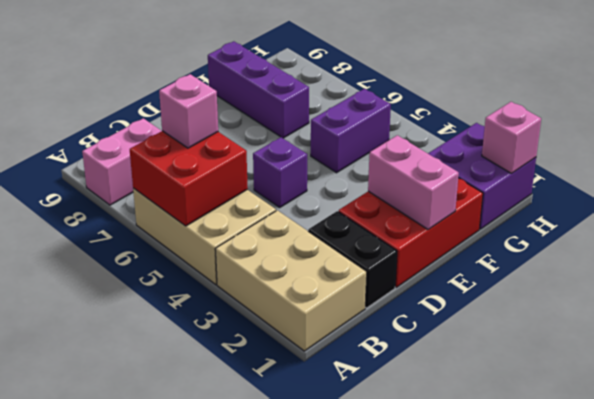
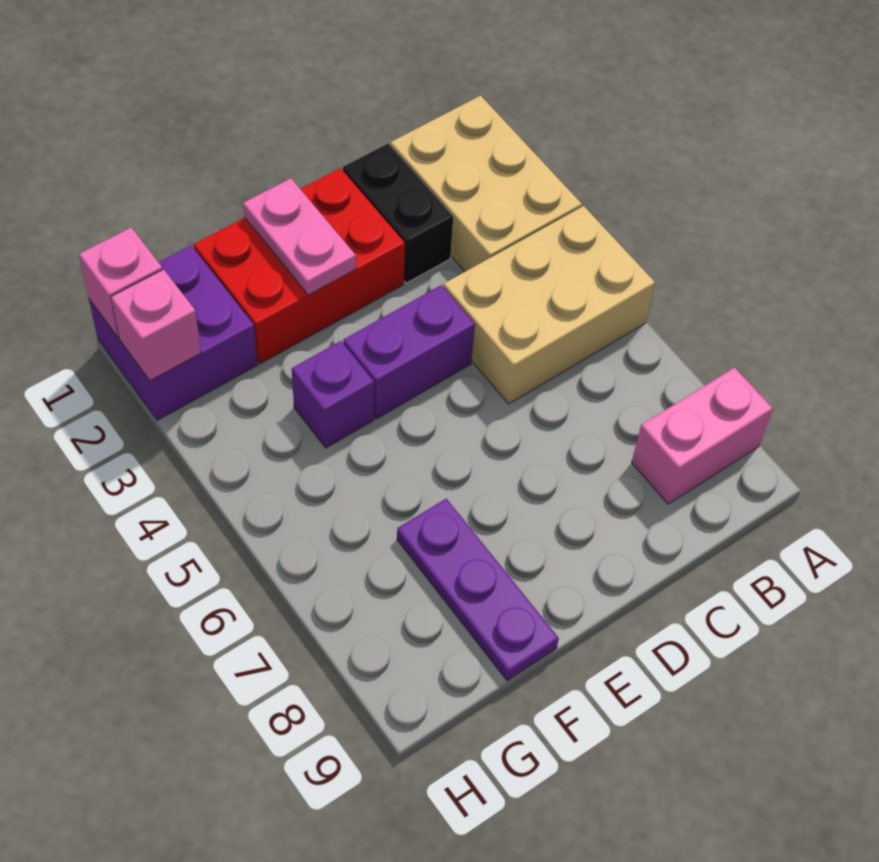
tan brick A4:B6 level 1 -> tan brick A4:C5 level 1
red brick A5:B6 level 2 -> none
pink brick B6 level 3 -> pink brick H2 level 2
purple brick D5 level 1 -> purple brick F4 level 1
pink brick E1:E2 level 2 -> pink plate E1:E2 level 2
purple brick F5:G5 level 1 -> purple brick D4:E4 level 1
purple brick F7:F9 level 1 -> purple plate F7:F9 level 1

